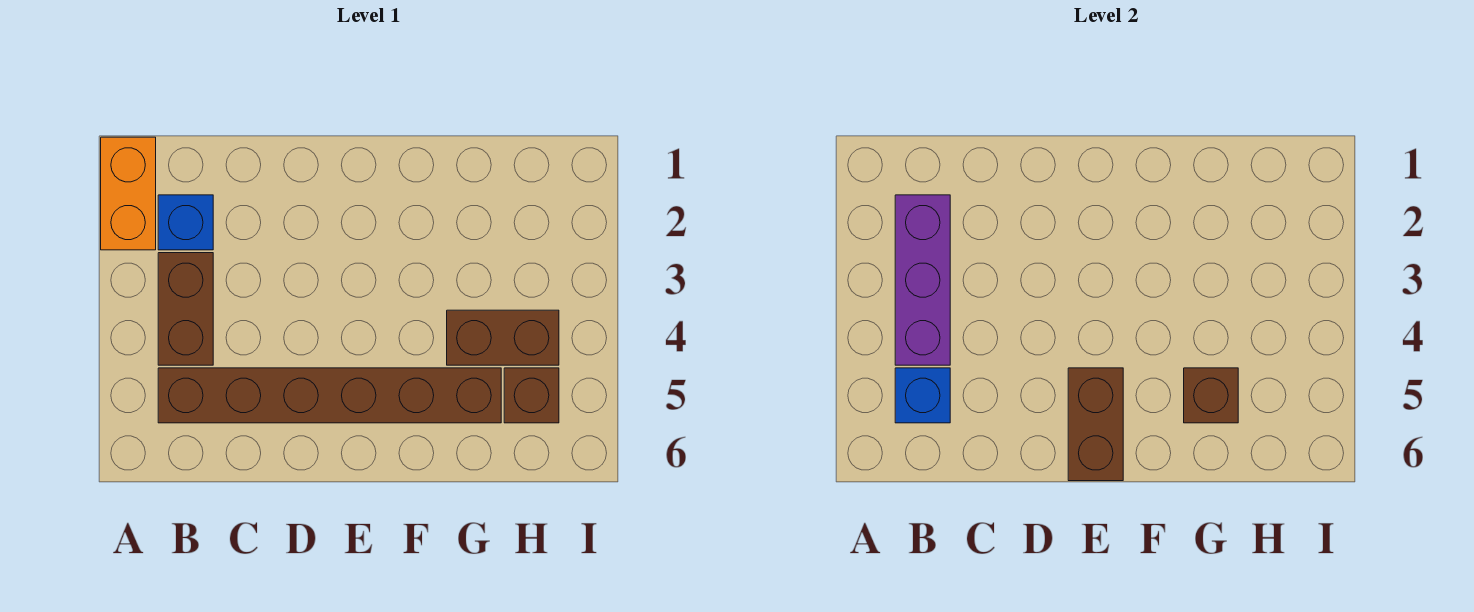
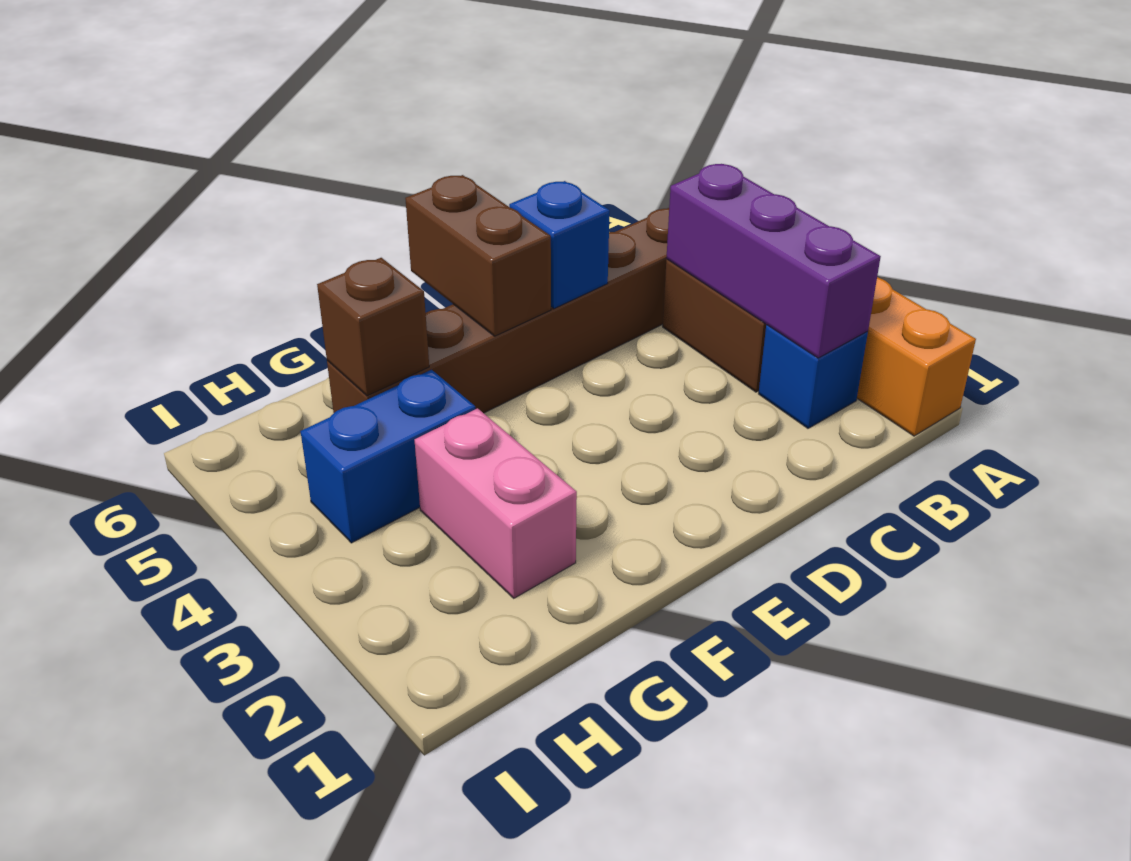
blue brick B5 level 2 -> blue brick D5 level 2
none -> pink brick G2:G3 level 1
brown brick G4:H4 level 1 -> blue brick G4:H4 level 1
brown brick H5 level 1 -> none

